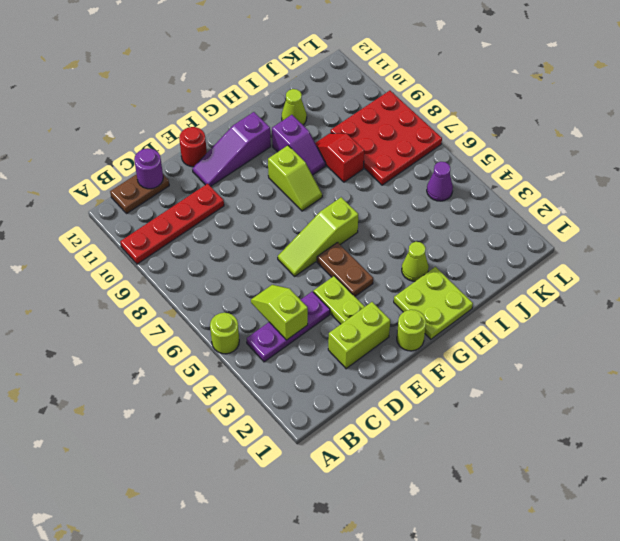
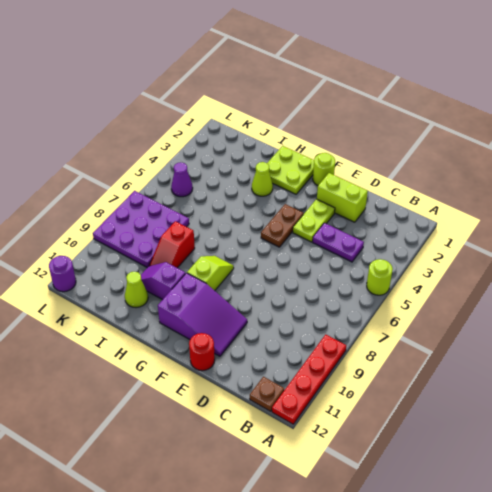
red plate A10:D10 level 1 -> red plate A9:A12 level 1
purple plate B4:D4 level 1 -> purple plate C4:D4 level 1
brown plate B12:C12 level 1 -> brown plate B12 level 1
lime slope C4:C5 level 2 top 4 -> none
purple round brick C12 level 2 -> purple round brick L12 level 1
lime slope E6:G6 level 1 top G -> none
purple slope E11:G11 level 1 top G -> purple slope E10:G11 level 1 top G
purple slope H9:H10 level 1 top 10 -> purple slope H10:I10 level 1 top H
red plate J7:L9 level 1 -> purple plate J7:L9 level 1

